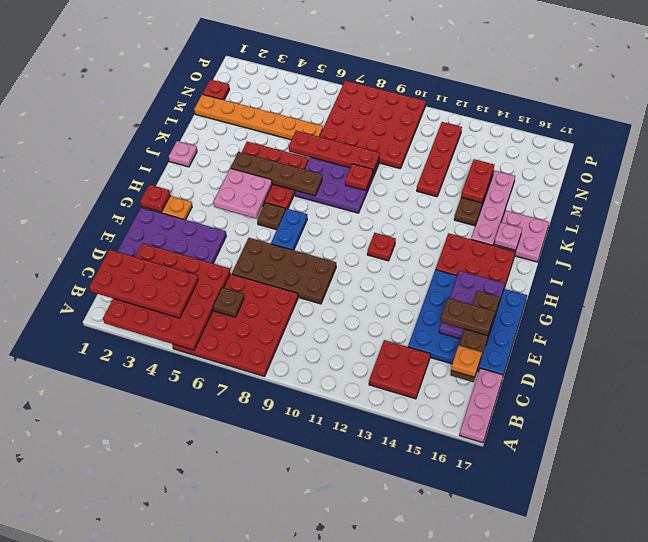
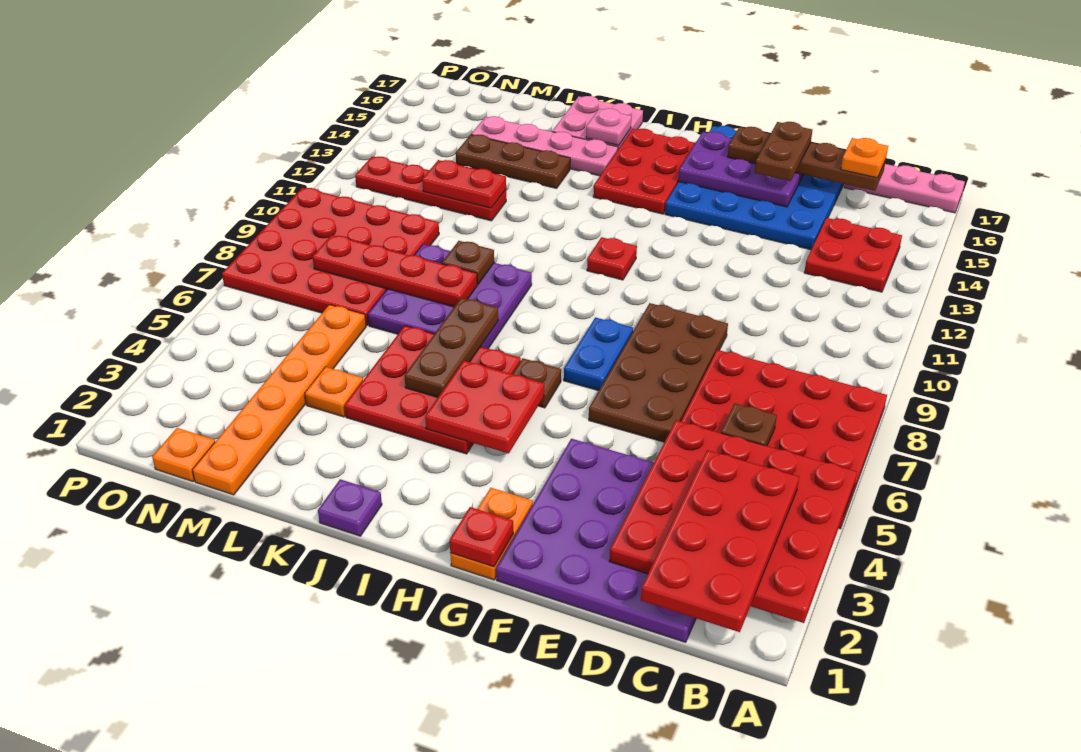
blue plate G7:H7 level 1 -> blue plate G7:G8 level 1
pink plate H4:I5 level 2 -> red plate H4:I5 level 2
pink plate J1 level 1 -> purple plate J1 level 1
brown plate J4:J7 level 2 -> brown plate J5:J7 level 2
red plate K9 level 2 -> brown plate K9 level 2
none -> orange plate L4 level 1
red plate L6:L9 level 2 -> red plate K8:N8 level 2
red plate L14:M14 level 2 -> red plate L12:M12 level 2
red plate N1 level 1 -> orange plate N1 level 1

